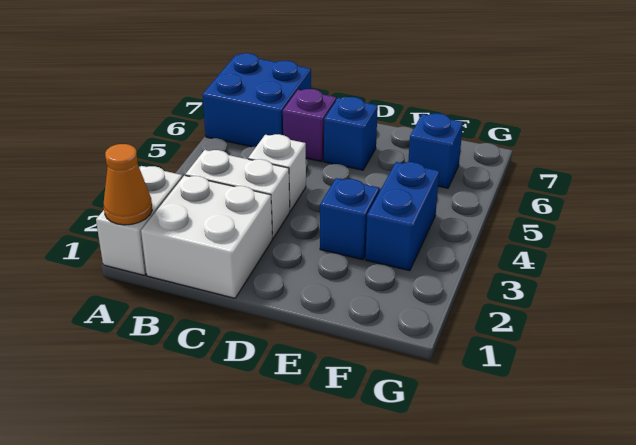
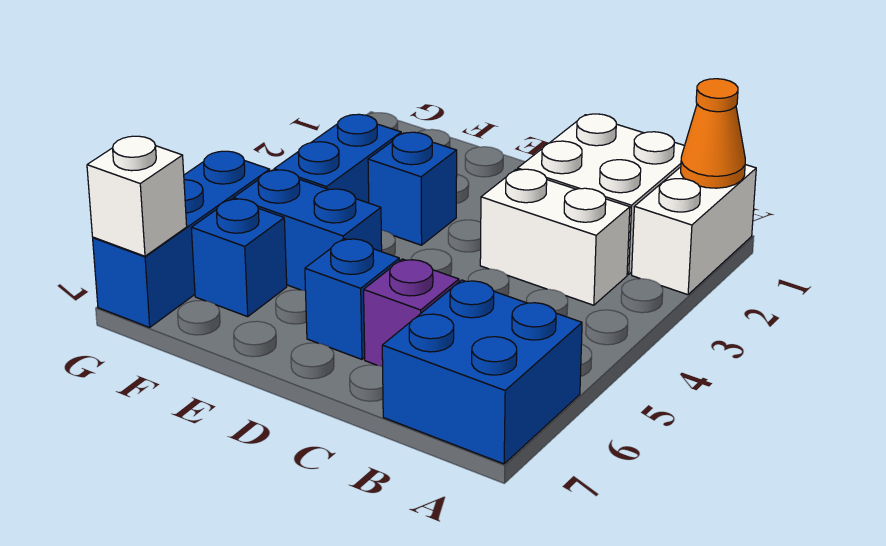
white brick C4 level 1 -> white brick G7 level 2
none -> blue brick E5:F5 level 1
none -> blue brick G5:G7 level 1

